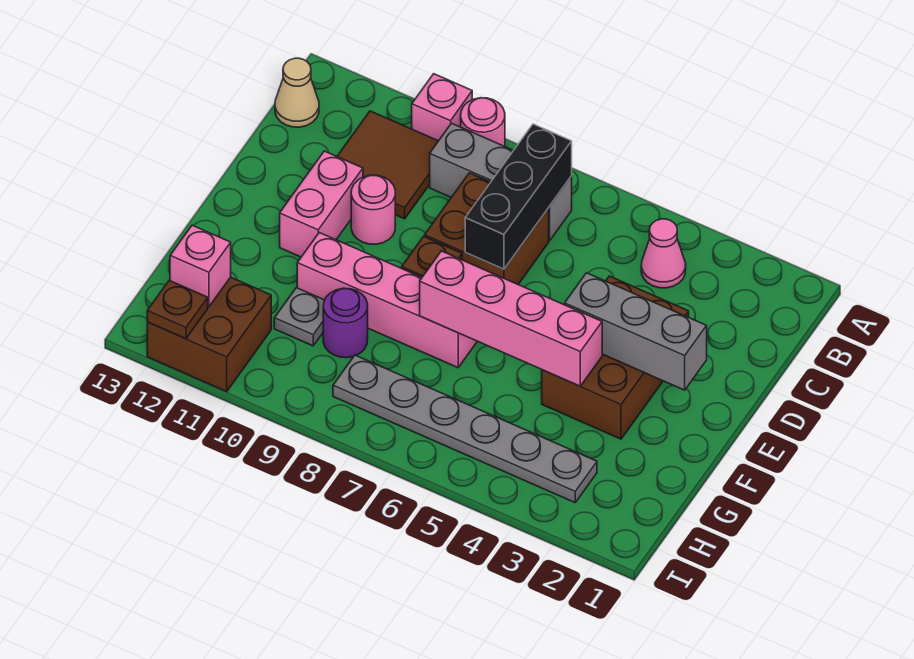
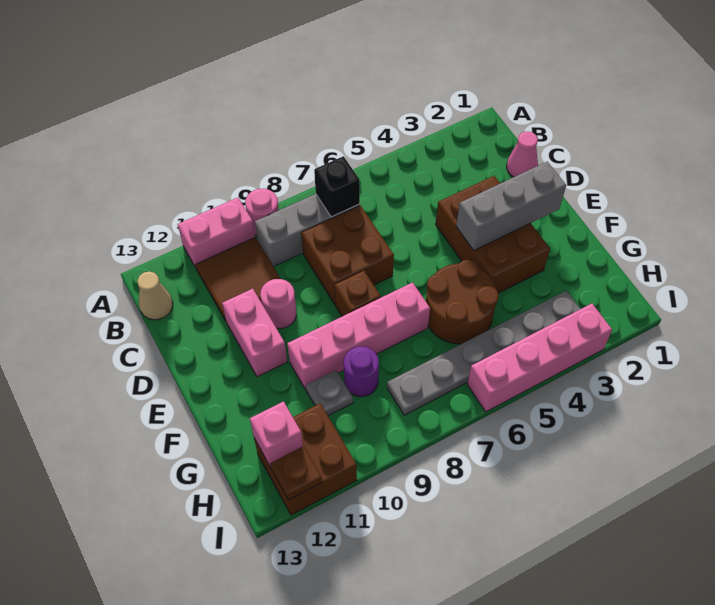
pink brick A10 level 1 -> pink brick A10:A11 level 1
pink cone B4 level 1 -> pink cone C1 level 1
black brick B7:D7 level 2 -> black brick B7 level 2
pink brick F4:F7 level 2 -> pink brick I3:I6 level 1
none -> brown round brick F5:G6 level 1

